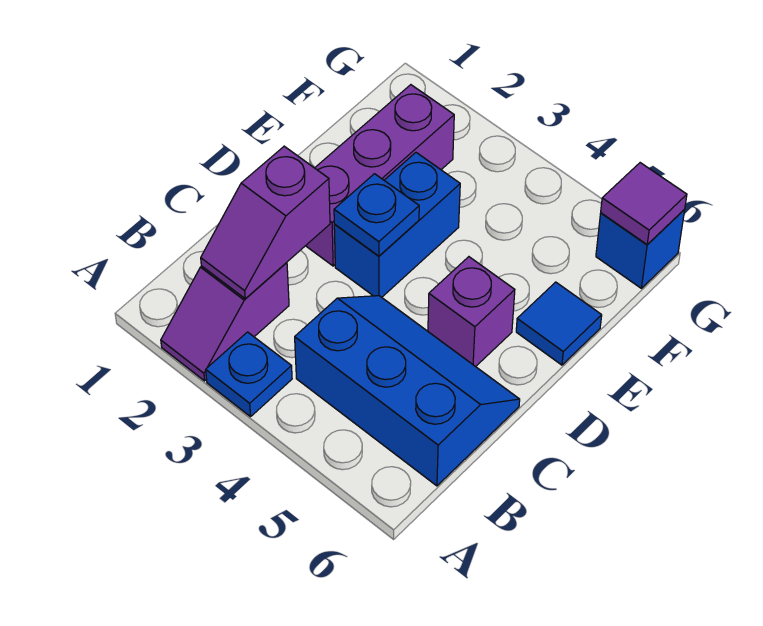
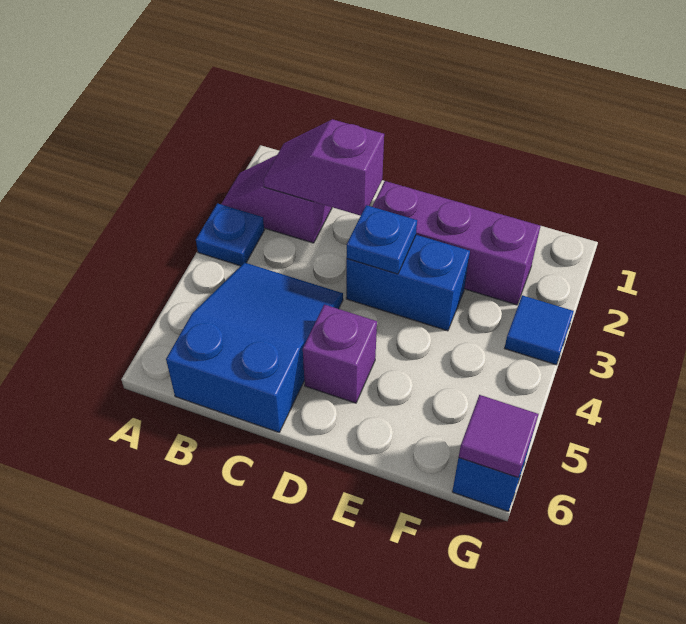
blue slope B4:C6 level 1 top B -> blue slope B4:C6 level 1 top 6
blue tile E6 level 1 -> blue tile G3 level 1

